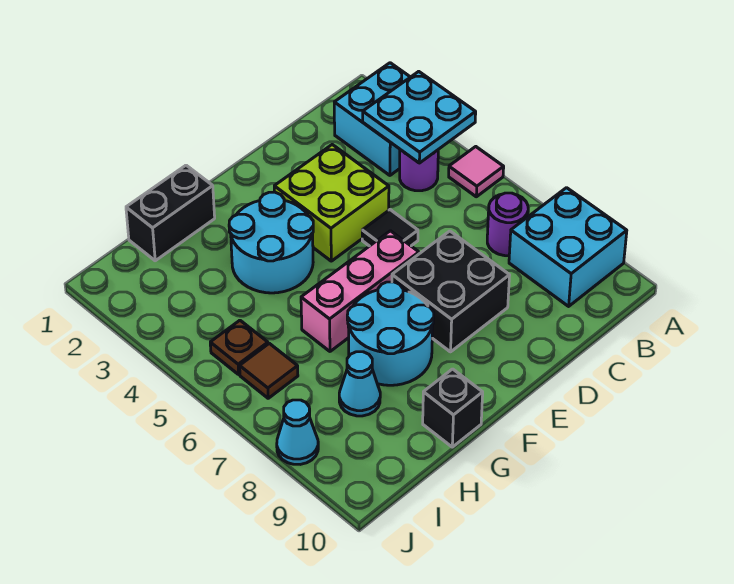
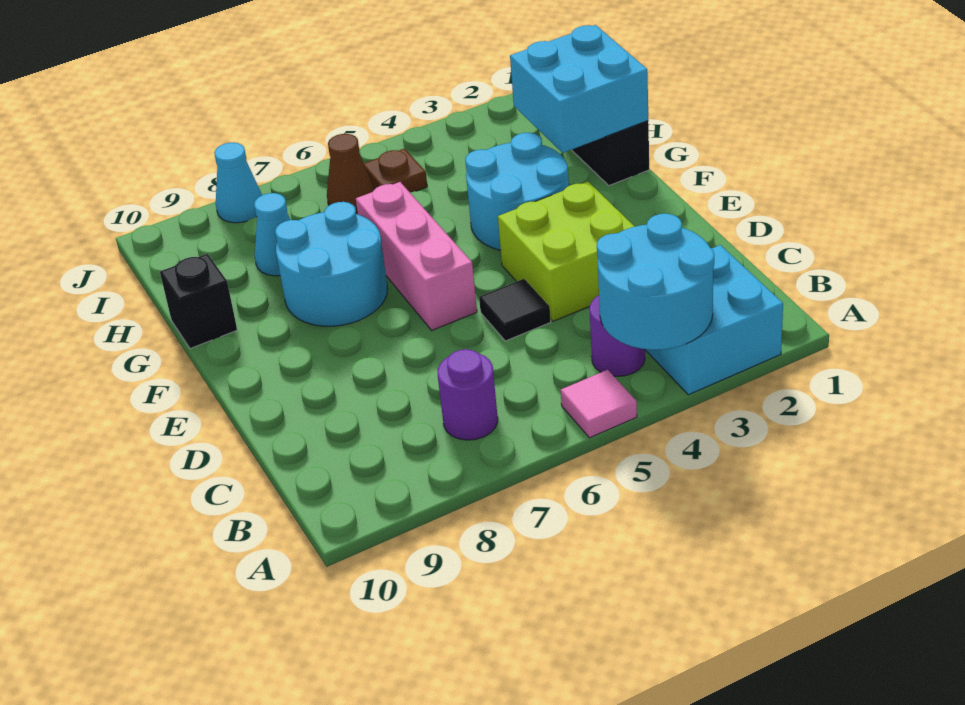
cyan plate A3:B4 level 2 -> cyan round brick A3:B4 level 2
cyan brick A8:B9 level 1 -> cyan brick G1:H2 level 2
black brick D7:E8 level 1 -> none
brown tile I6 level 1 -> brown cone I6 level 1

